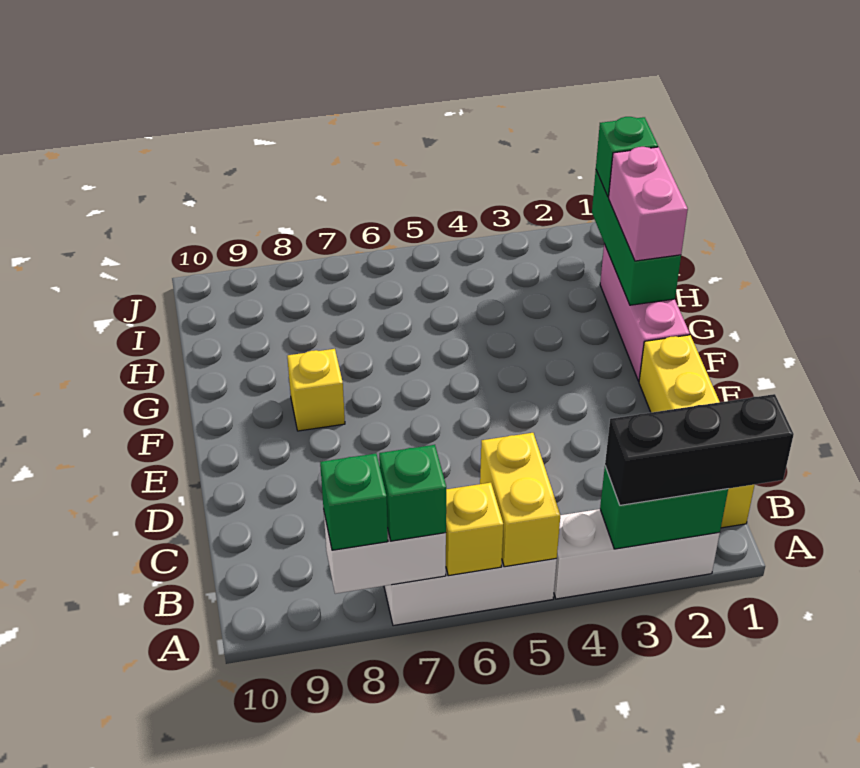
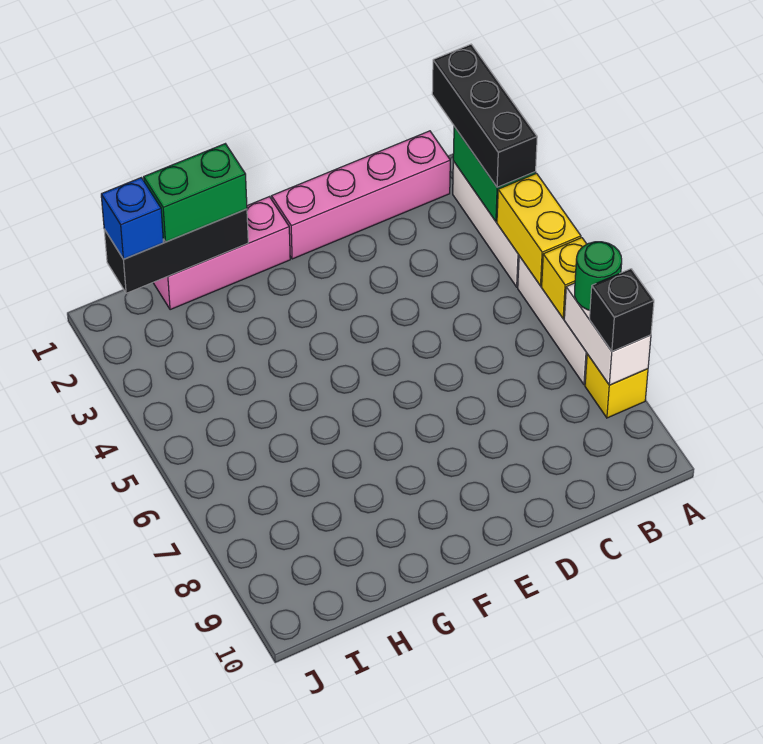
yellow brick A5:B5 level 2 -> yellow brick A4:A5 level 2
green brick A7 level 3 -> green round brick A7 level 3
green brick A8 level 3 -> black brick A8 level 3
yellow brick B1:E1 level 1 -> pink brick B1:E1 level 1
yellow brick F8 level 1 -> yellow brick A8 level 1
green brick G1:I1 level 2 -> black brick G1:I1 level 2
pink brick G1:H1 level 3 -> green brick G1:H1 level 3
green brick I1 level 3 -> blue brick I1 level 3

